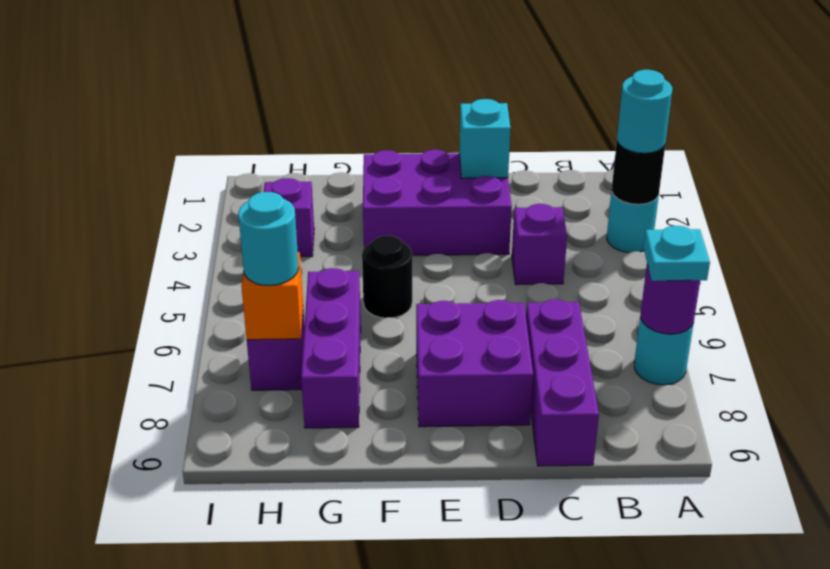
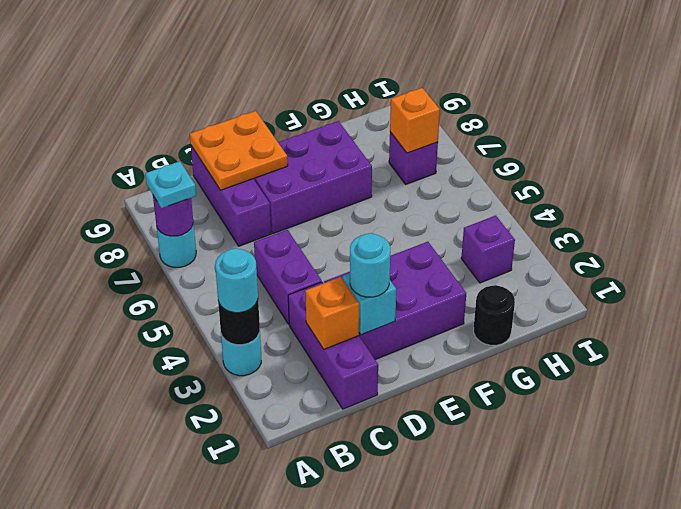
none -> orange brick C2 level 2
purple brick C4 level 1 -> purple brick C4:C5 level 1
none -> orange plate C8:D9 level 2
purple brick D7:E8 level 1 -> purple brick D7:F8 level 1
black round brick F5 level 1 -> black round brick G1 level 1
purple brick G6:G8 level 1 -> purple brick C1:C3 level 1
cyan round brick H7 level 3 -> cyan round brick D2 level 3

